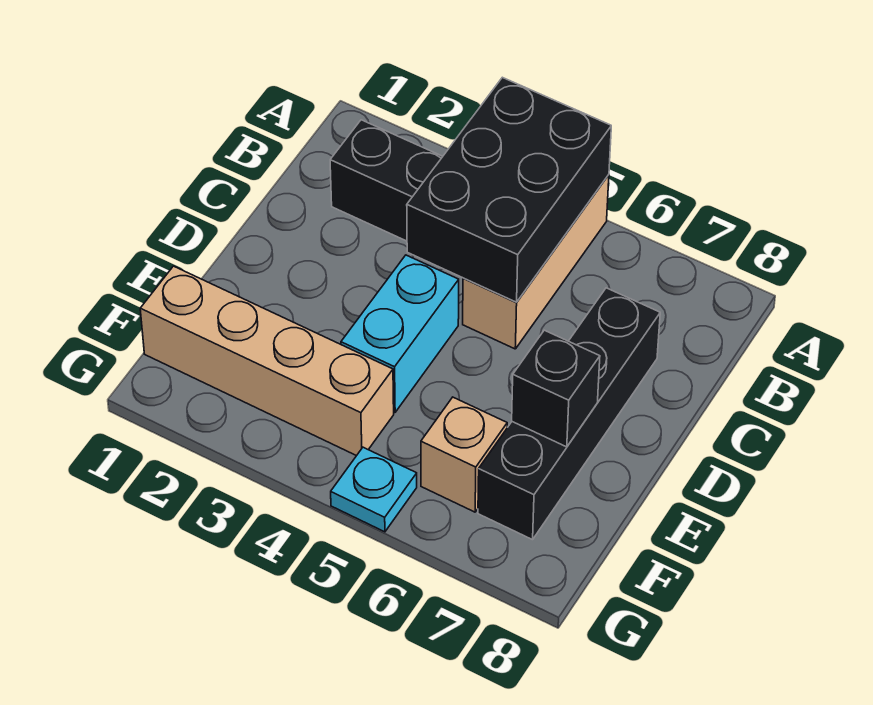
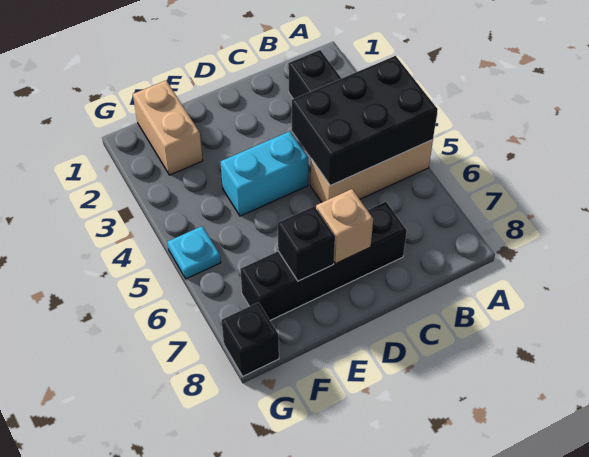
tan brick F1:F4 level 1 -> tan brick F1:F2 level 1
tan brick F6 level 1 -> tan brick D7 level 2
none -> black brick G8 level 1

